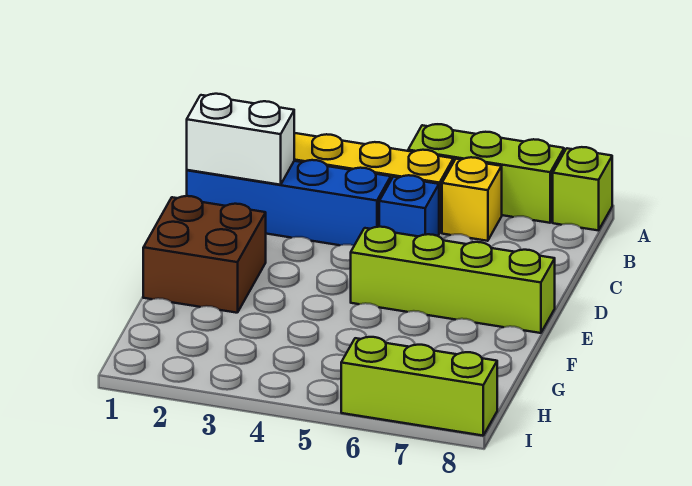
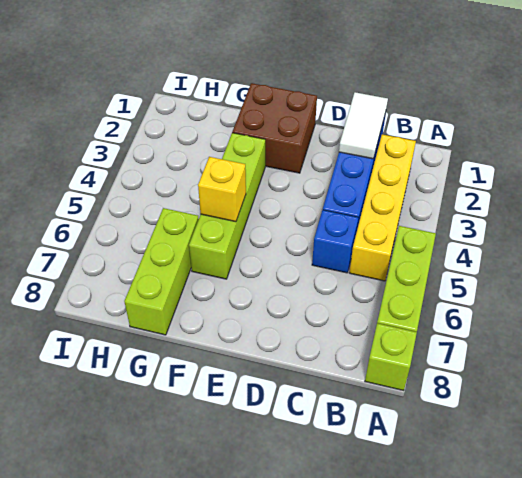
yellow brick B6 level 1 -> yellow brick F5 level 2
white brick C1:C2 level 2 -> white tile C1:C2 level 2
lime brick E5:E8 level 1 -> lime brick F3:F6 level 1
lime brick I6:I8 level 1 -> lime brick G6:G8 level 1

